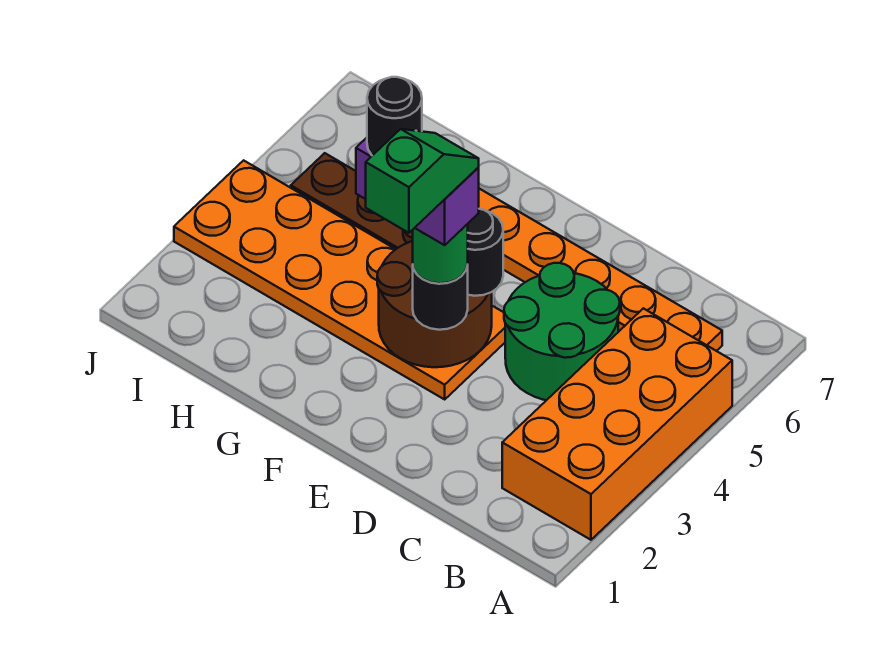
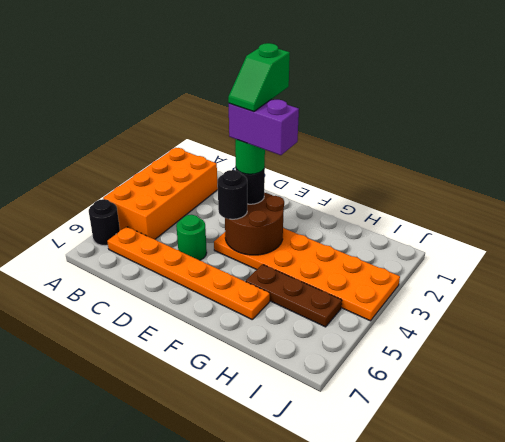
green round brick C4:D5 level 1 -> green round brick D5 level 1
black round brick F3 level 6 -> black round brick A6 level 1

